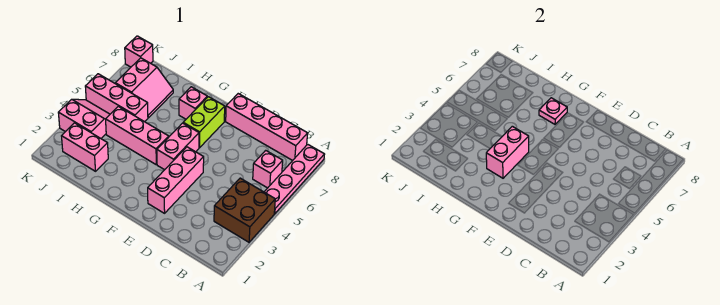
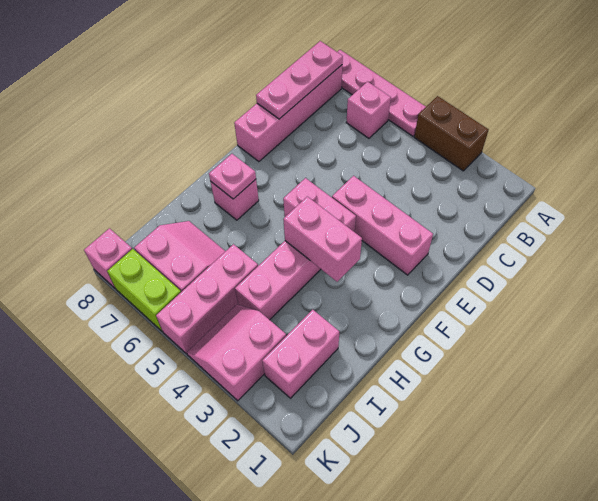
brown brick A3:B4 level 1 -> brown brick A3:A4 level 1
none -> pink plate B8:D8 level 2
lime brick F6:F7 level 1 -> lime brick K6:K7 level 1

